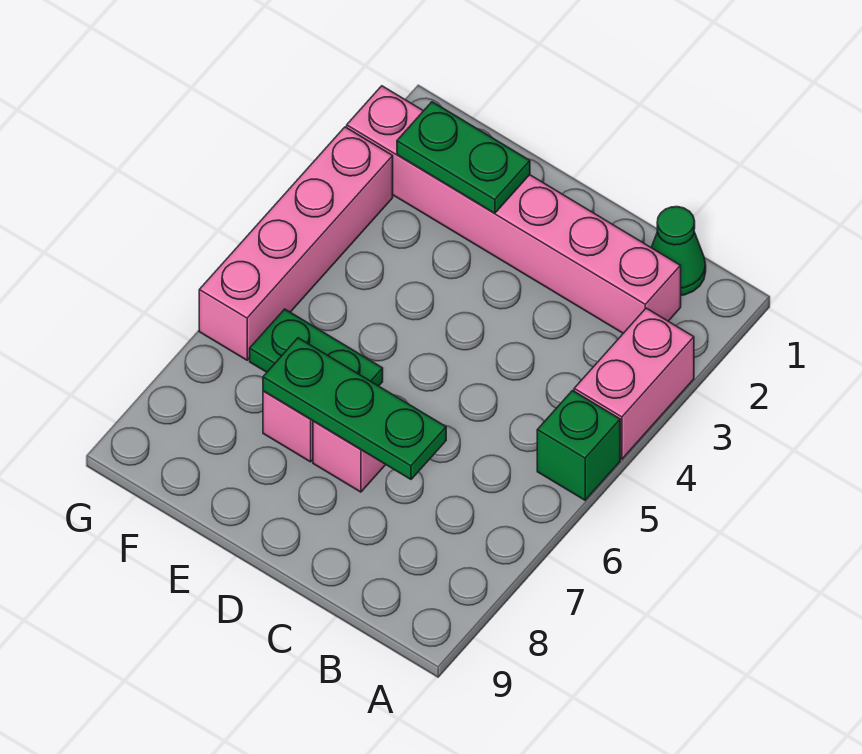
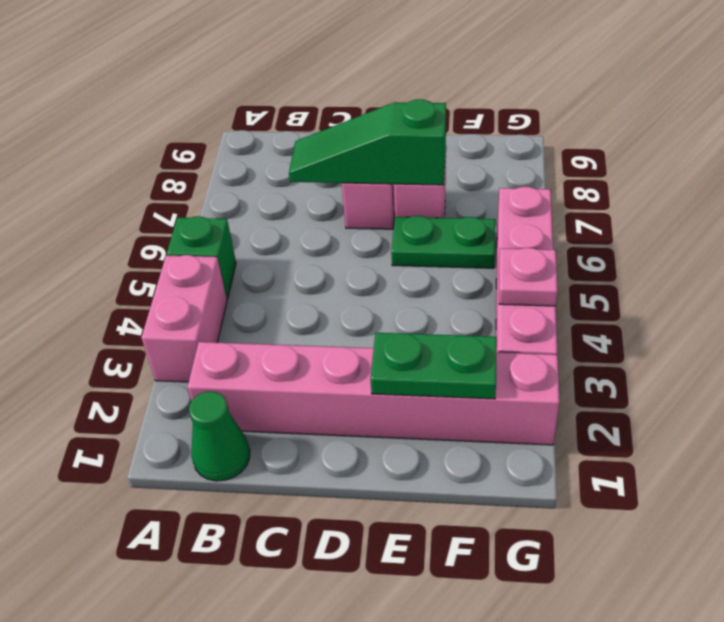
green plate C7:E7 level 2 -> green slope C7:E7 level 2 top E
none -> pink plate G4 level 2

